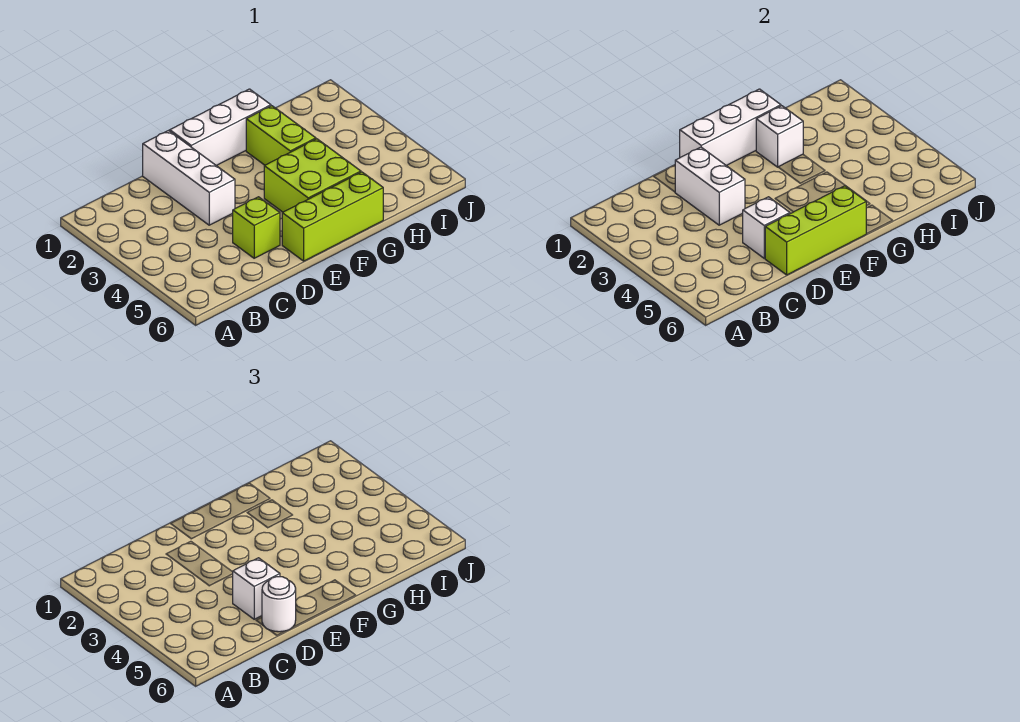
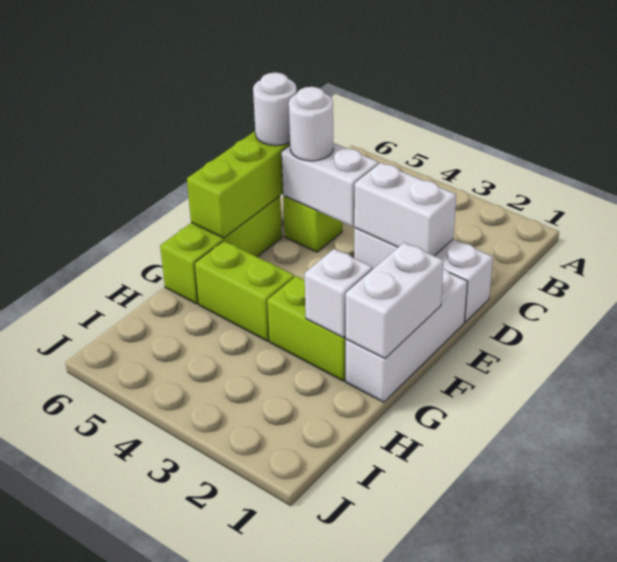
white brick D5 level 2 -> white brick D4:D5 level 2
white brick D5 level 3 -> white round brick D5 level 3
white brick E1:G1 level 2 -> white brick F1:G1 level 2
lime brick F4:G5 level 1 -> lime brick G4:G5 level 1

